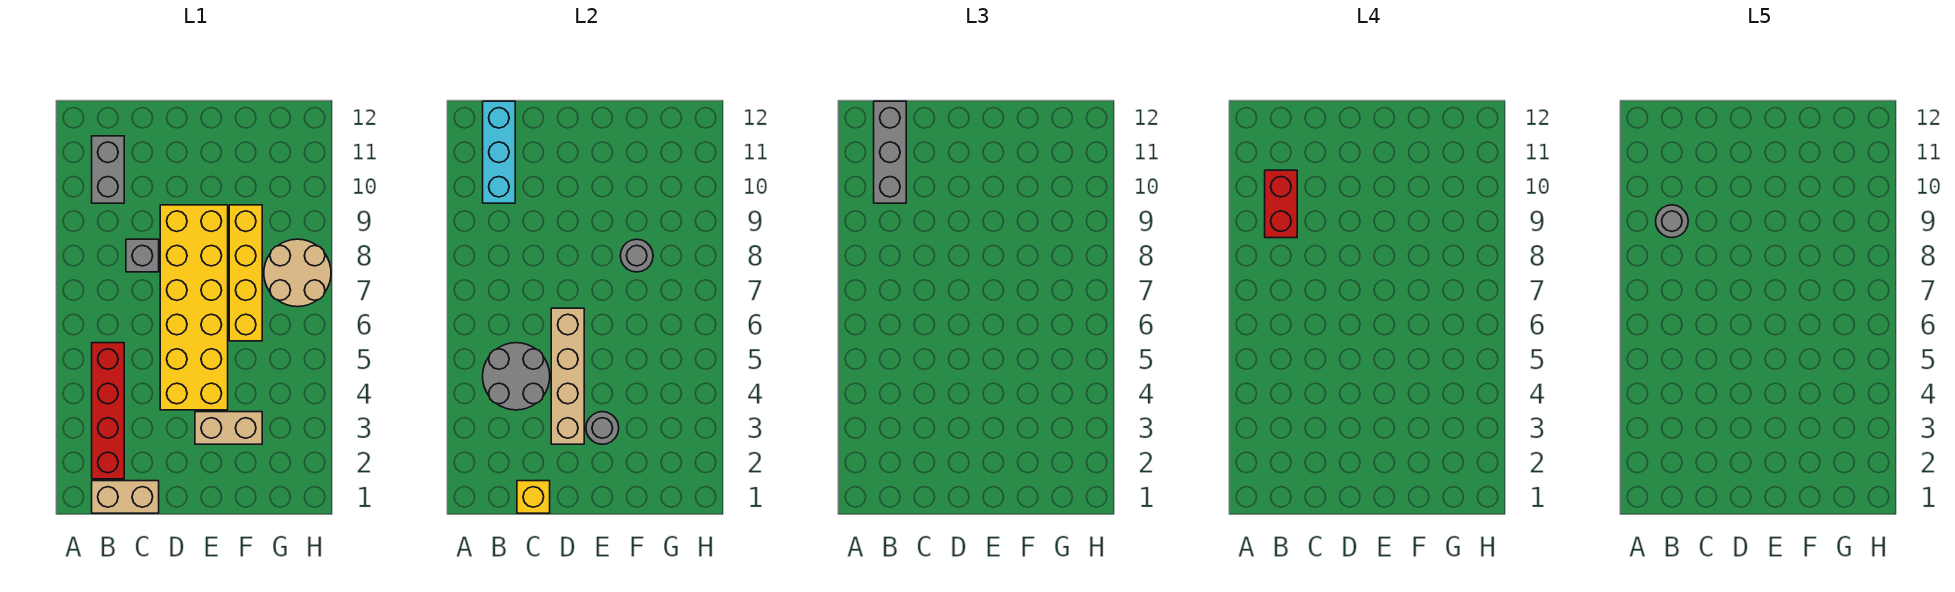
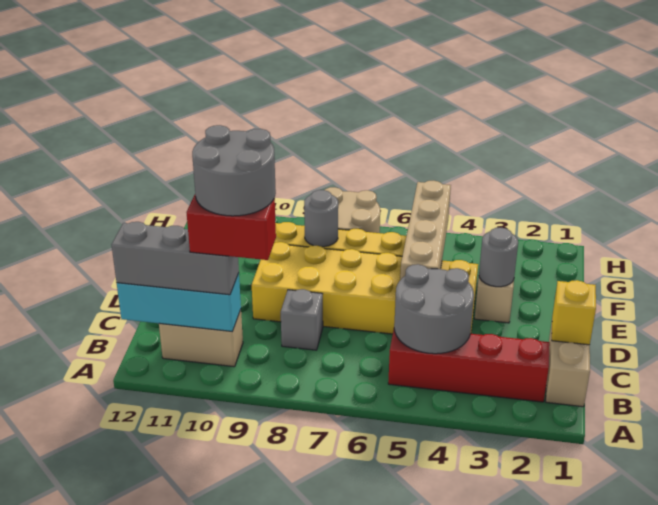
grey round brick B9 level 5 -> grey round brick B9:C10 level 5
grey brick B10:B11 level 1 -> tan brick B10:B11 level 1
tan brick D3:D6 level 2 -> tan brick D5:G5 level 2

